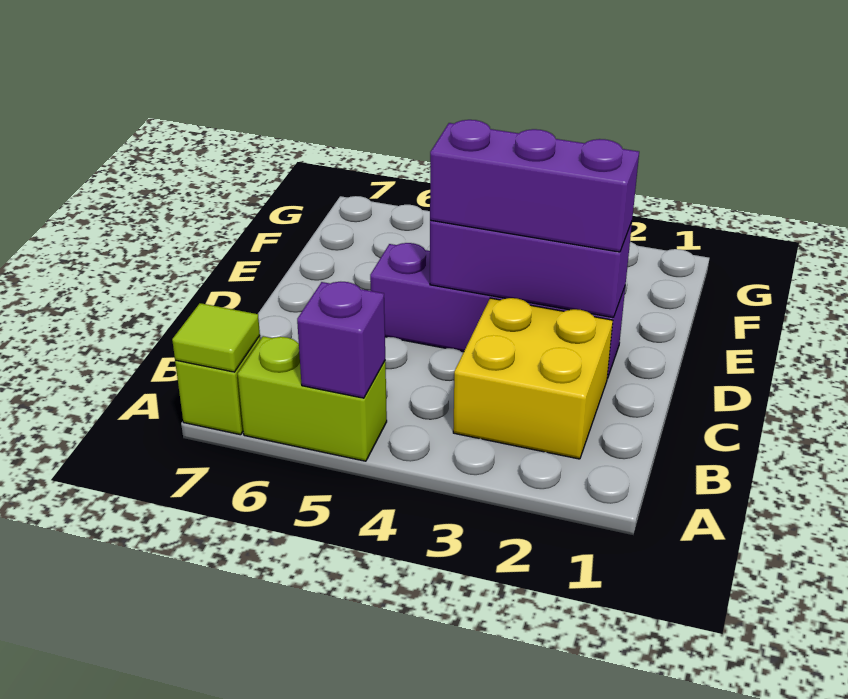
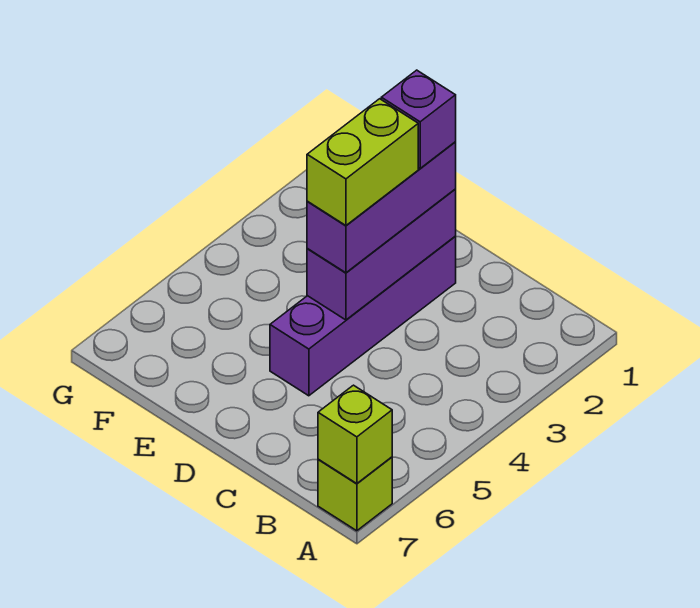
lime brick A5:A6 level 1 -> lime brick D3:D4 level 4
purple brick A5 level 2 -> purple brick D2 level 4
lime tile A7 level 2 -> lime brick A7 level 2
yellow brick B2:C3 level 1 -> none

